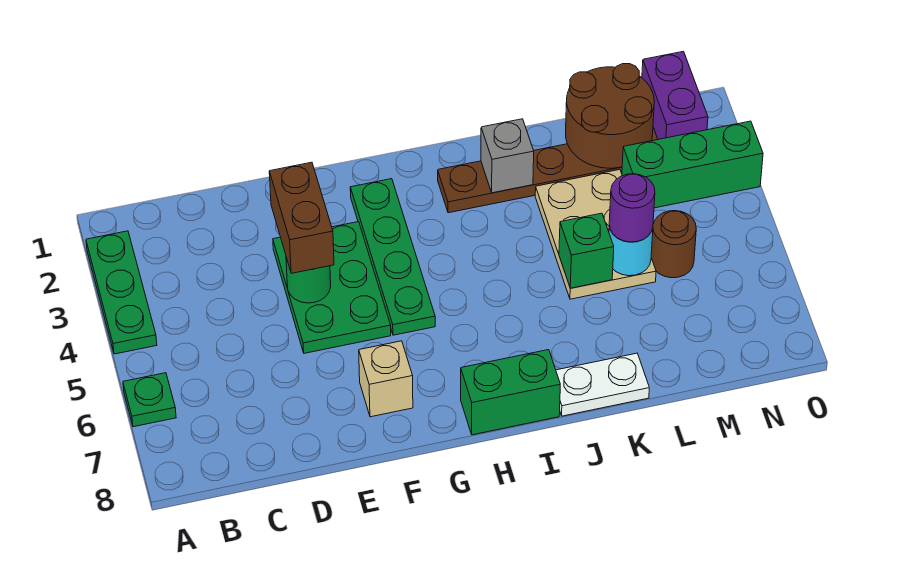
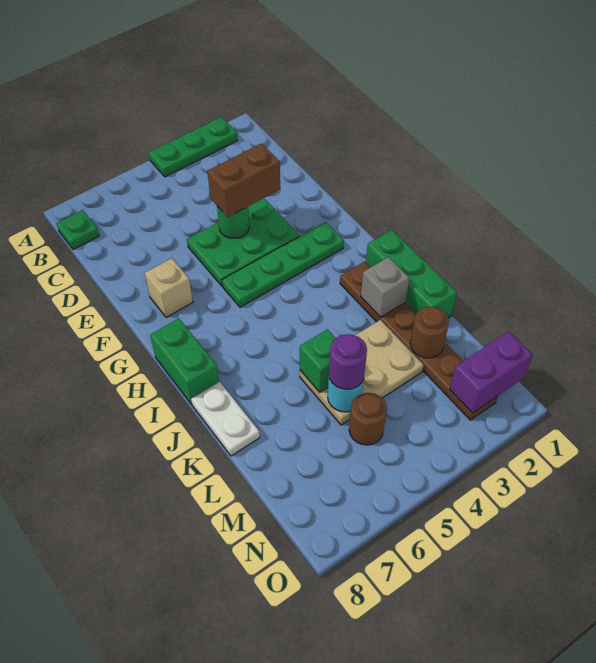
green plate A6 level 1 -> green plate B8 level 1
brown round brick L1:M2 level 2 -> brown round brick L2 level 2
green brick M3:O3 level 1 -> green brick I1:K1 level 1

